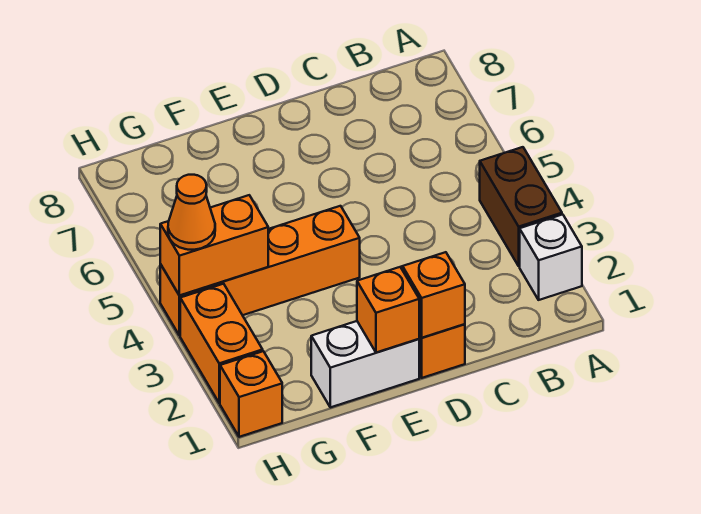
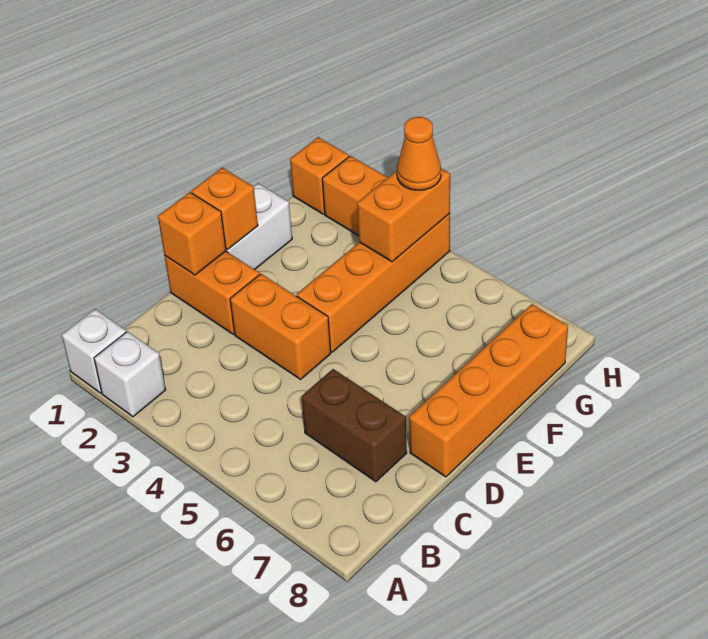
none -> white brick A1 level 1
brown brick A3:A4 level 1 -> brown brick C6:C7 level 1
none -> orange brick D3:D4 level 1
none -> orange brick D8:G8 level 1

